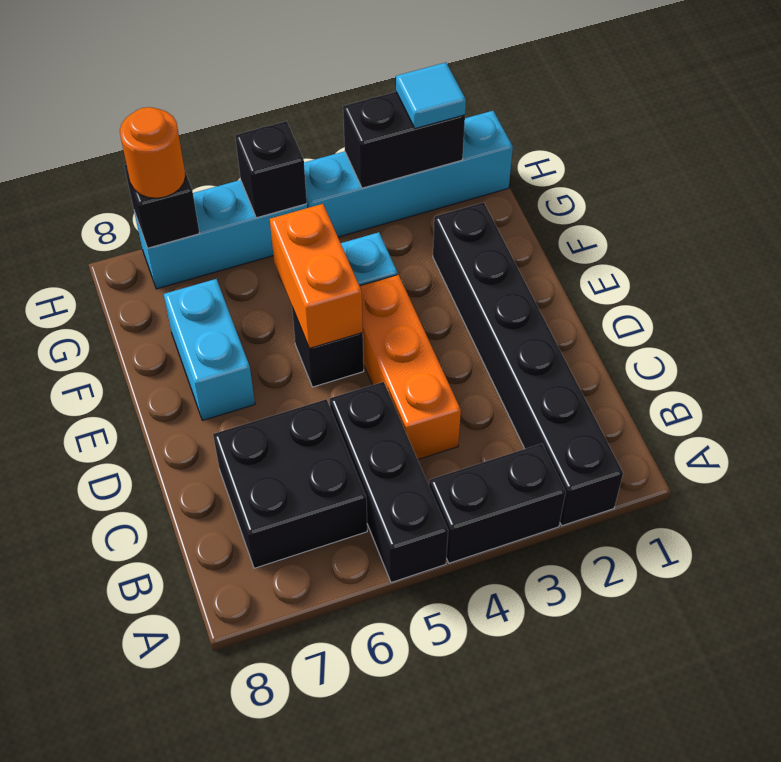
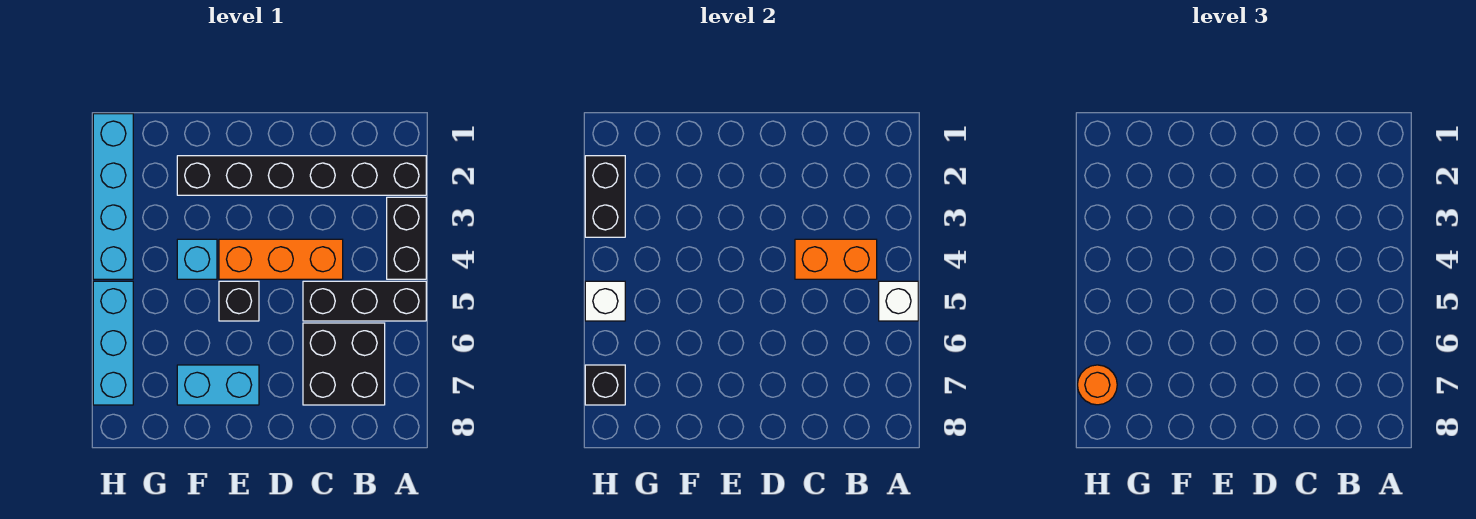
none -> white brick A5 level 2
orange brick E5:F5 level 2 -> orange brick B4:C4 level 2
cyan tile H2 level 3 -> none
black brick H5 level 2 -> white brick H5 level 2

